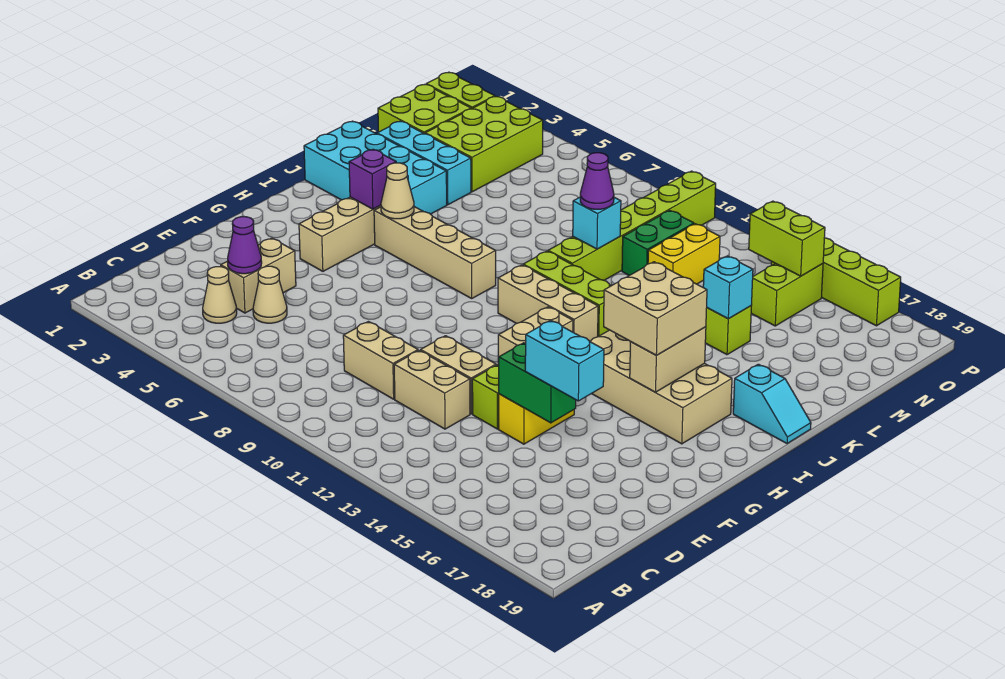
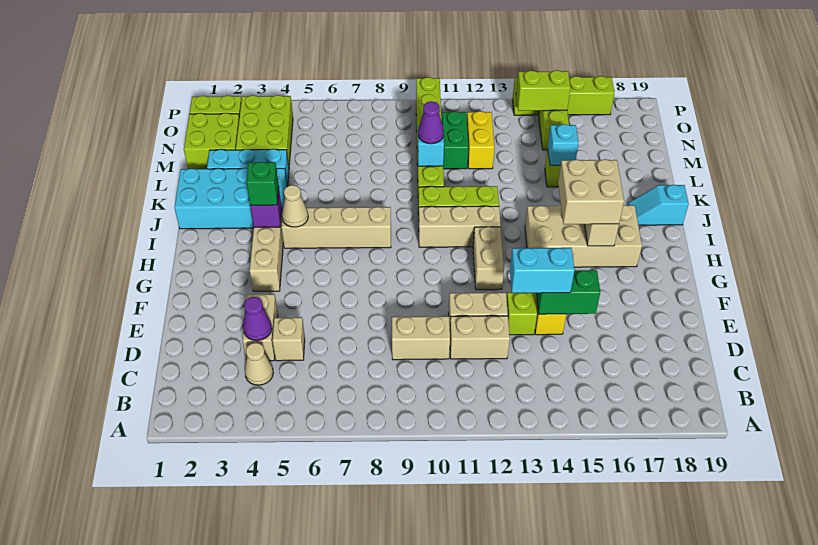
tan cone D5 level 1 -> tan brick D5 level 1
cyan brick E15:E16 level 3 -> cyan brick E13:E14 level 3
none -> green brick I4 level 3
cyan slope J18:J19 level 1 top 18 -> cyan slope J18:J19 level 1 top 19

